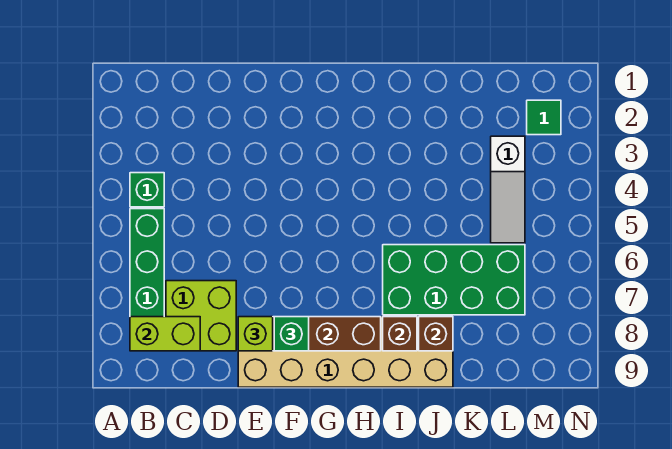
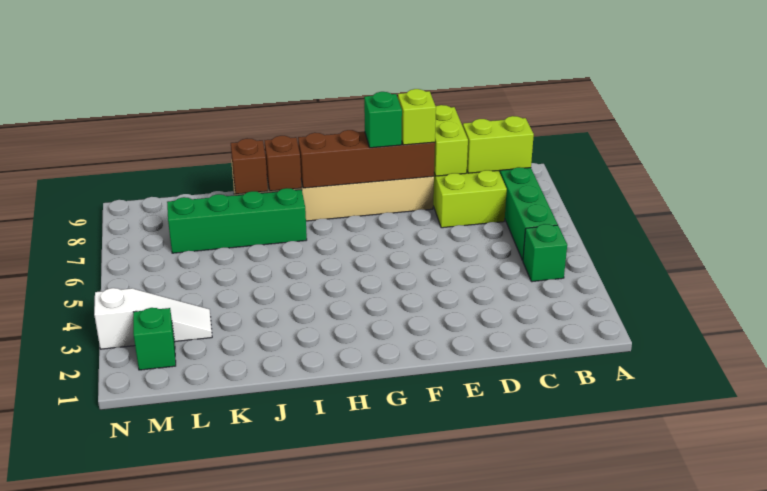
none -> lime brick D8:D9 level 2
green brick I6:L7 level 1 -> green brick I7:L7 level 1
white slope L3:L5 level 1 top 3 -> white slope L3:N3 level 1 top N
green tile M2 level 1 -> green brick M2 level 1

